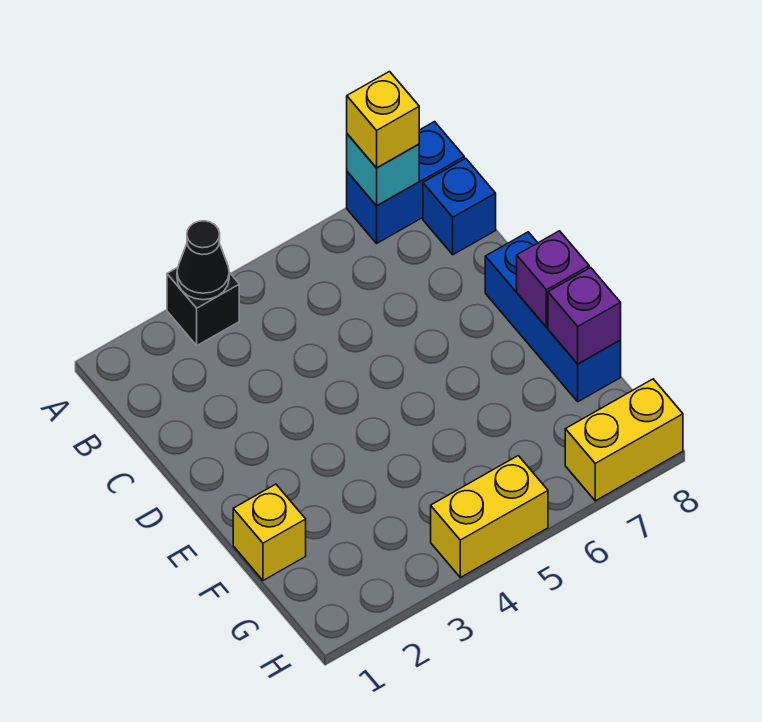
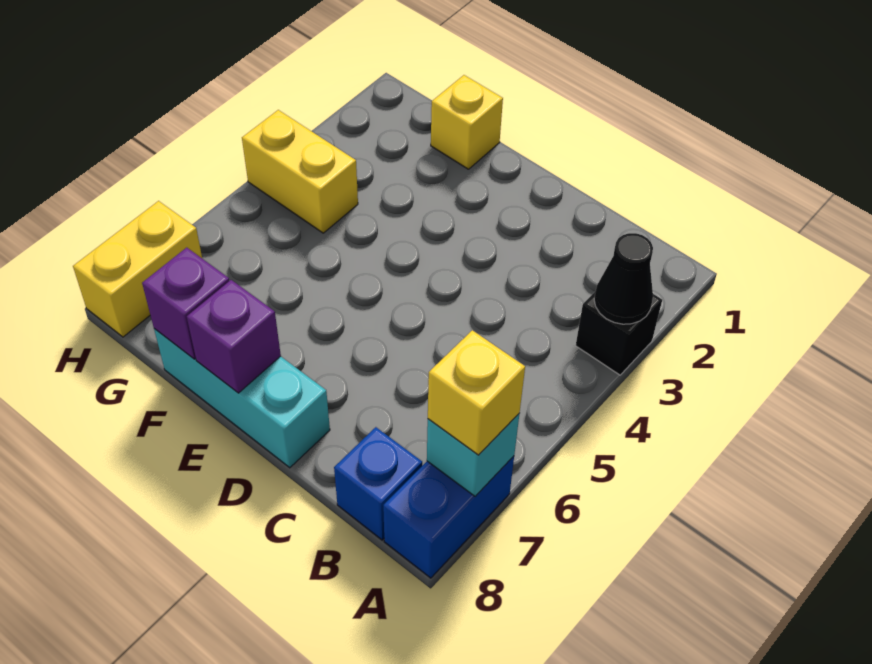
blue brick D8:F8 level 1 -> cyan brick D8:F8 level 1
yellow brick H4:H5 level 1 -> yellow brick G4:H4 level 1

